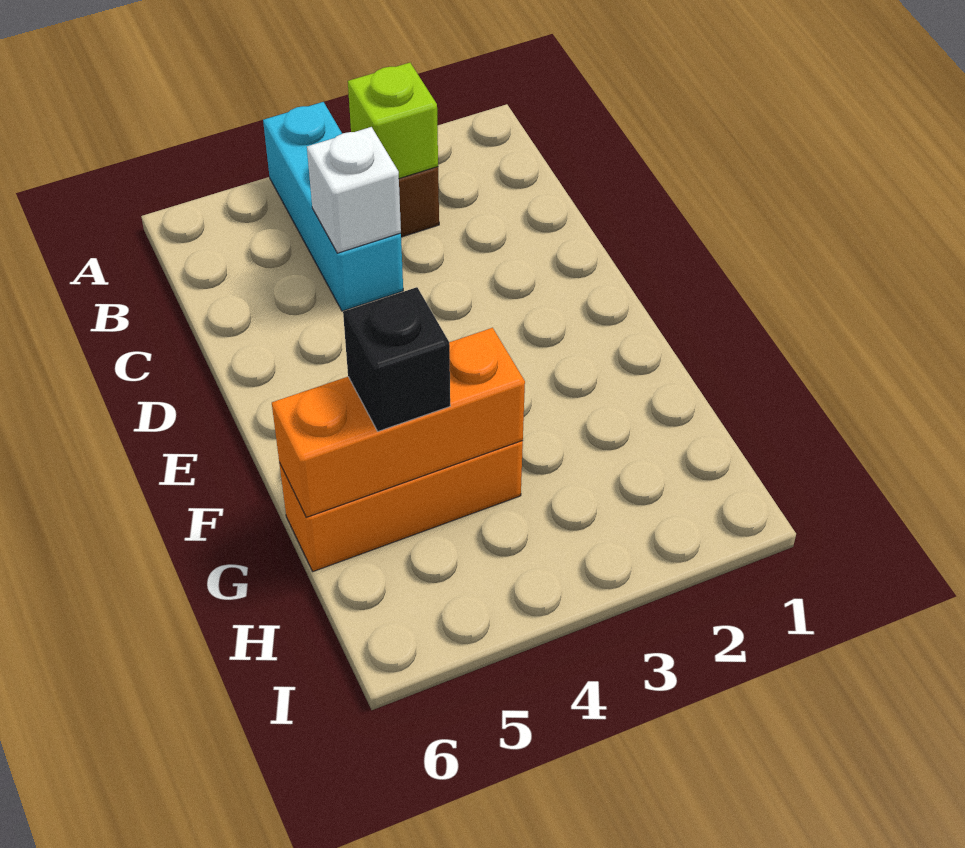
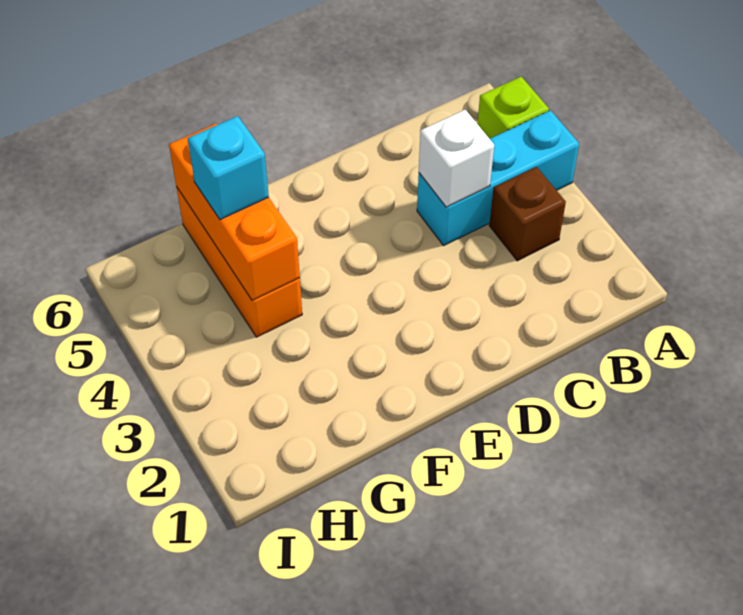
lime brick B3 level 2 -> lime brick A5 level 1
black brick G5 level 3 -> cyan brick G5 level 3

